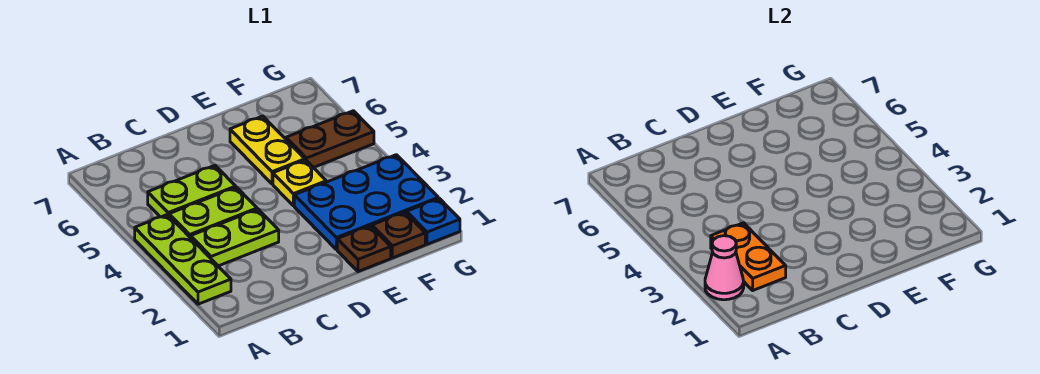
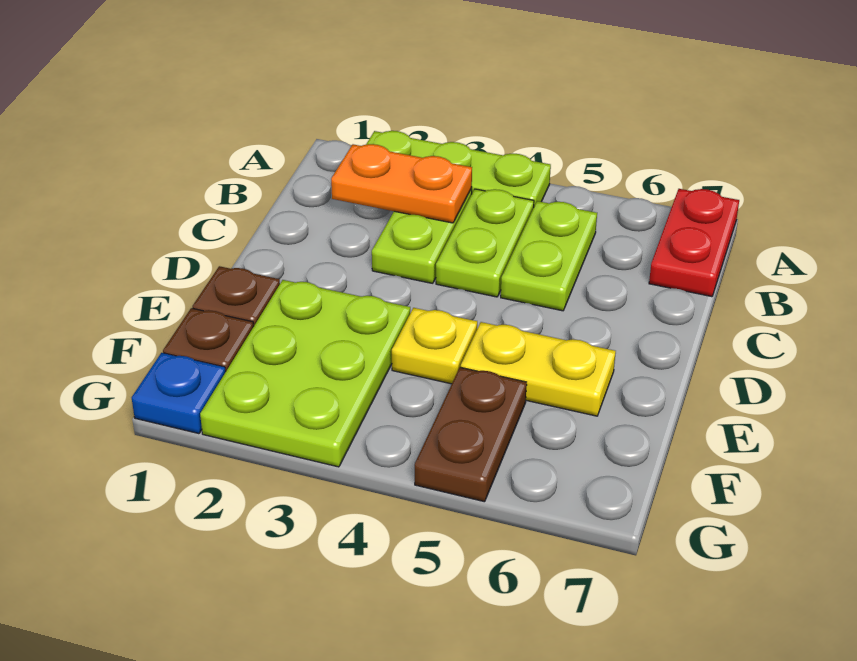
pink cone A2 level 2 -> none
none -> red plate A7:B7 level 1
blue plate E2:G3 level 1 -> lime plate E2:G3 level 1

